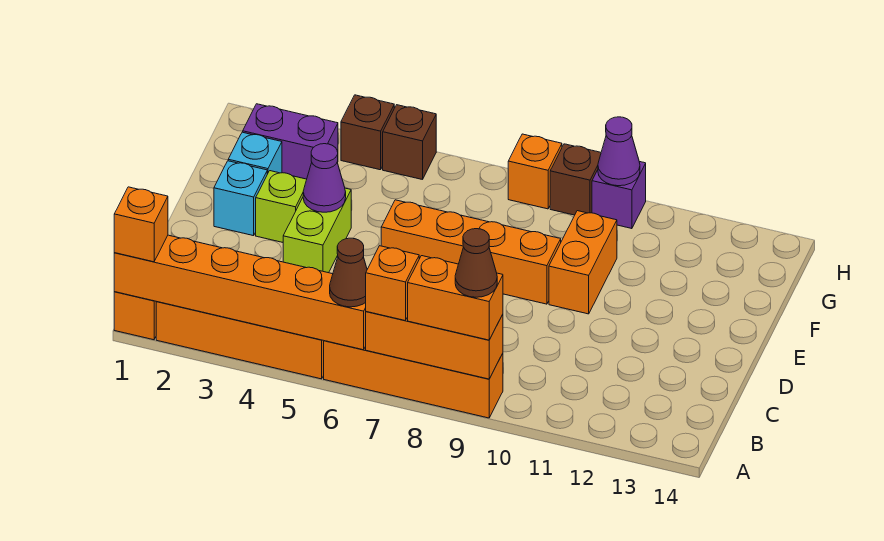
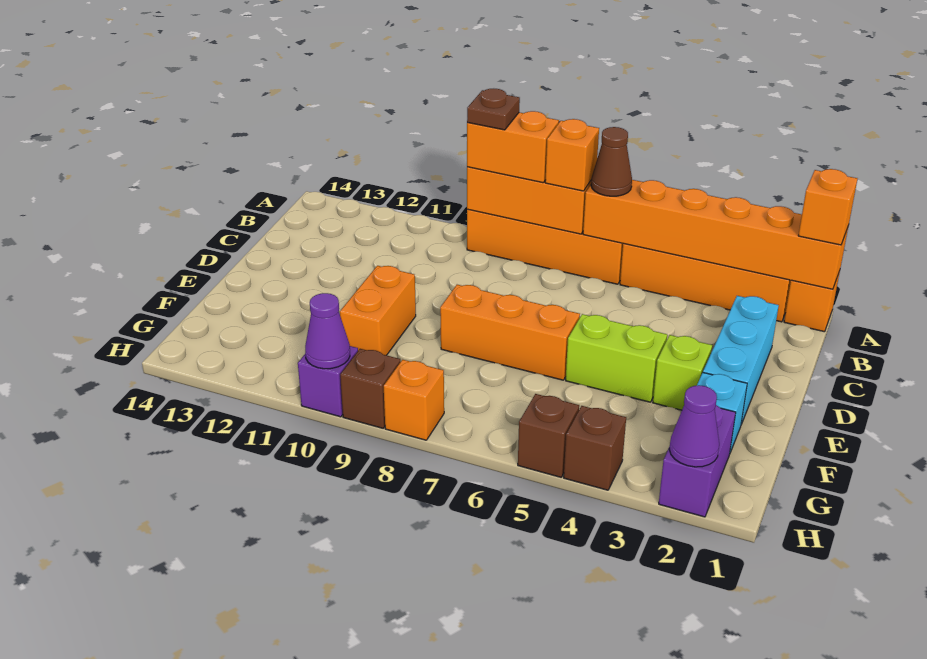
brown cone A9 level 4 -> brown plate A9 level 4
lime brick D4:E4 level 1 -> lime brick E4:E5 level 1
cyan brick E2 level 1 -> cyan brick C2:E2 level 1
purple cone E4 level 2 -> purple cone H2 level 2
orange brick E6:E9 level 1 -> orange brick E6:E8 level 1
purple brick G2:G3 level 1 -> purple brick G2:H2 level 1

